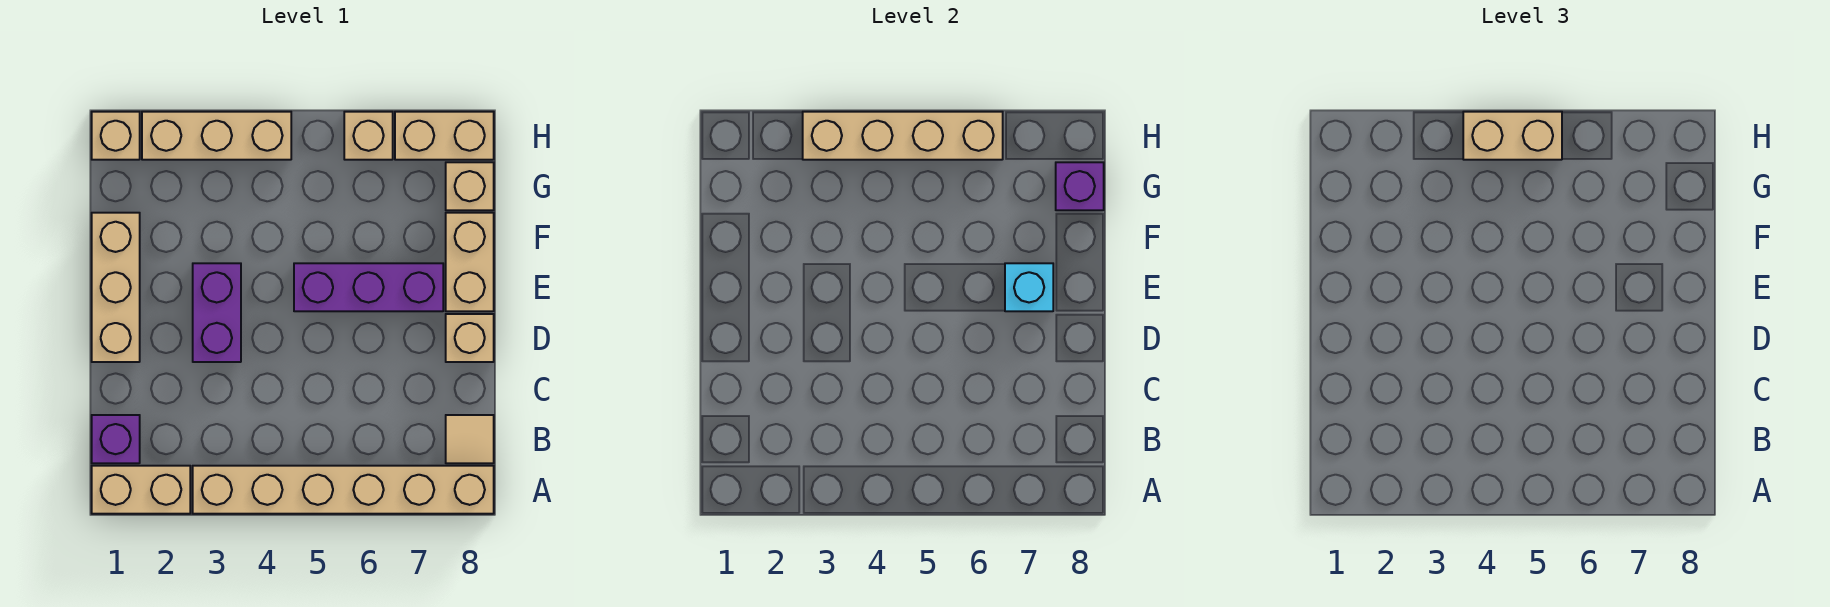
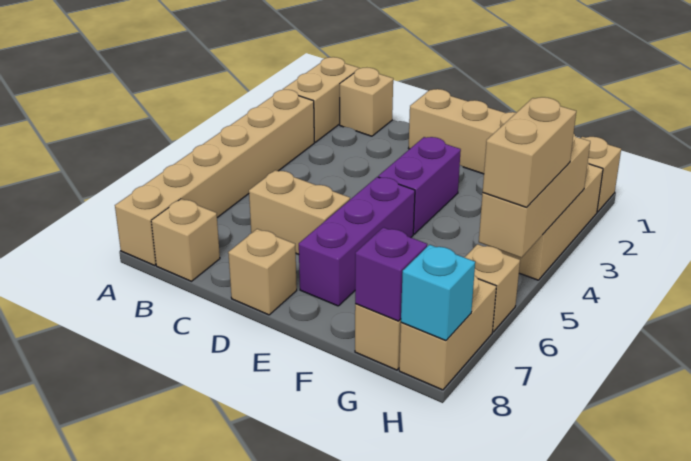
purple brick B1 level 1 -> tan brick B1 level 1
tan tile B8 level 1 -> tan brick B8 level 1
purple brick D3:E3 level 1 -> purple brick E3:E4 level 1
cyan brick E7 level 2 -> cyan brick H8 level 2
tan brick E8:F8 level 1 -> tan brick C6:D6 level 1
tan brick H3:H6 level 2 -> tan brick H3:H5 level 2

